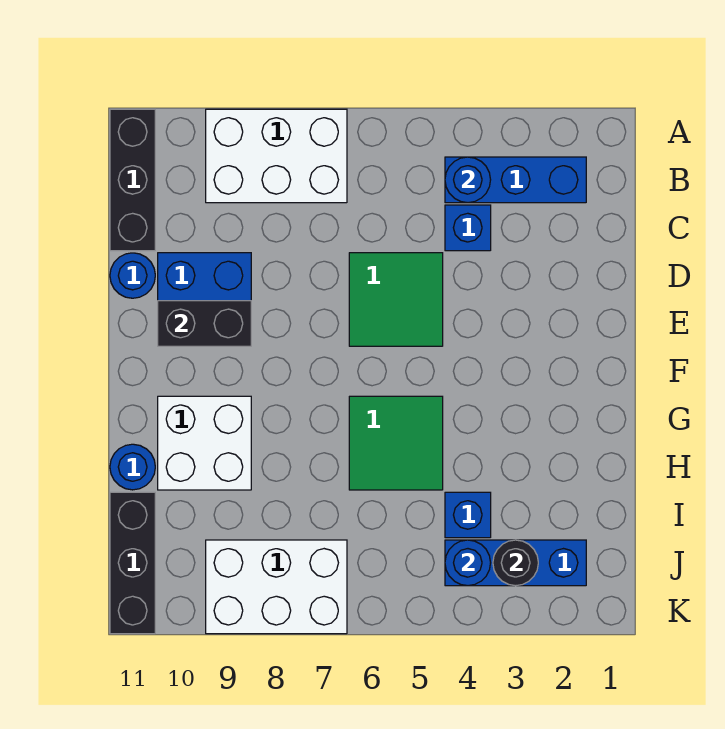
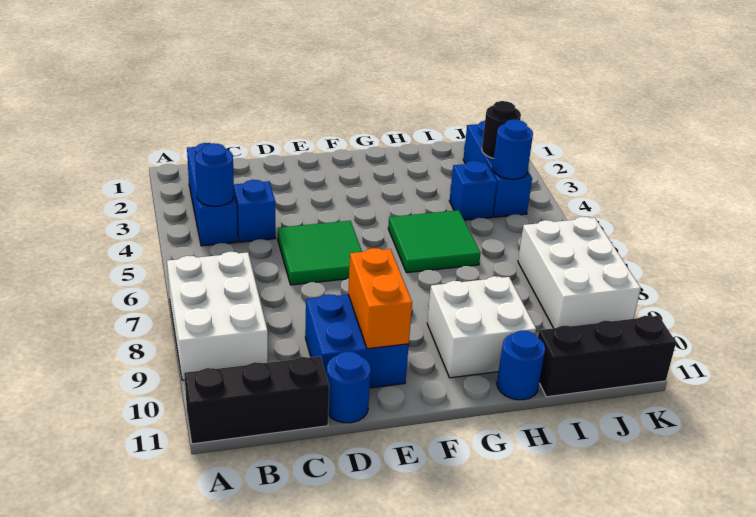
black brick E9:E10 level 2 -> orange brick E9:E10 level 2

